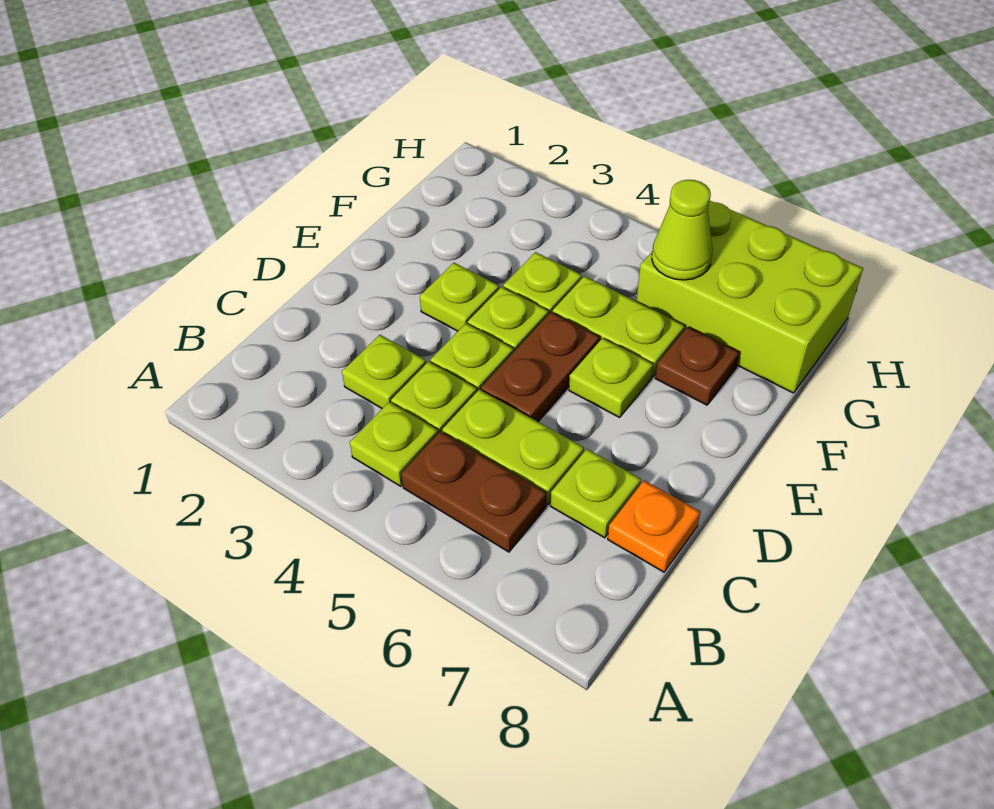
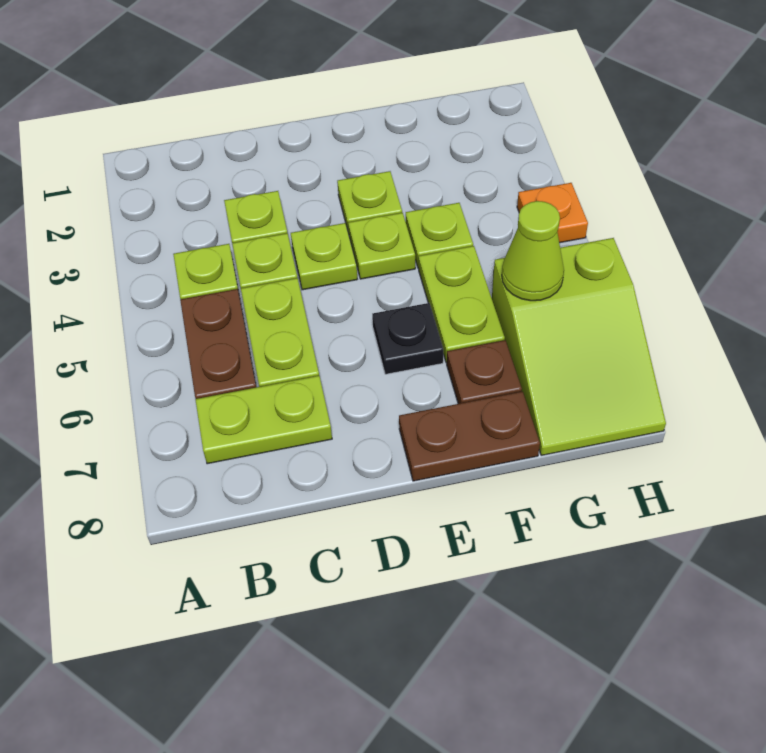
lime plate C7 level 1 -> lime plate B7:C7 level 1
orange plate C8 level 1 -> orange plate H4 level 1
brown plate D5:E5 level 1 -> brown plate E8:F8 level 1
lime plate E6 level 1 -> black plate E6 level 1
lime brick G6:H8 level 1 -> lime slope G6:H8 level 1 top 6

